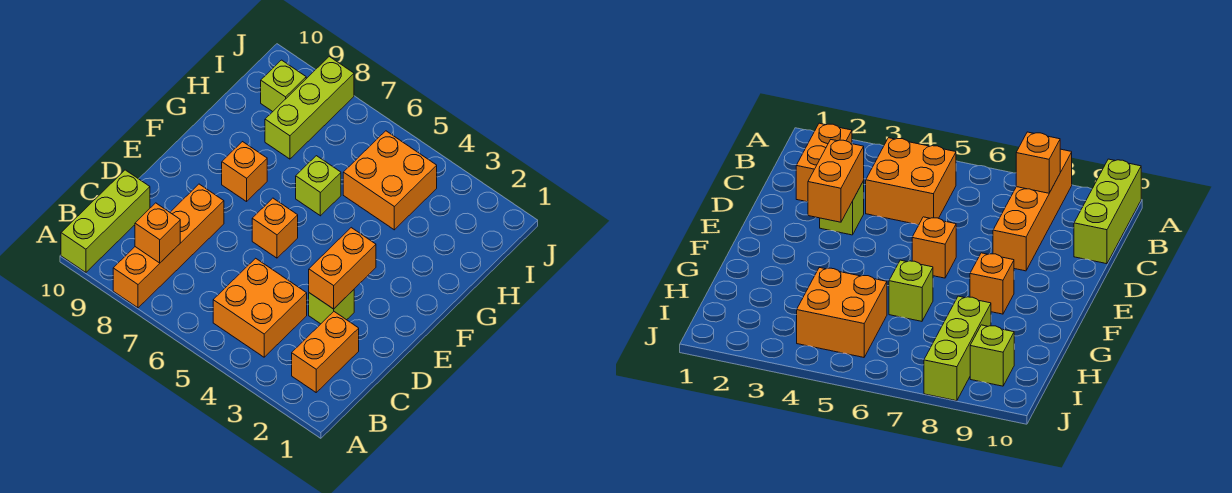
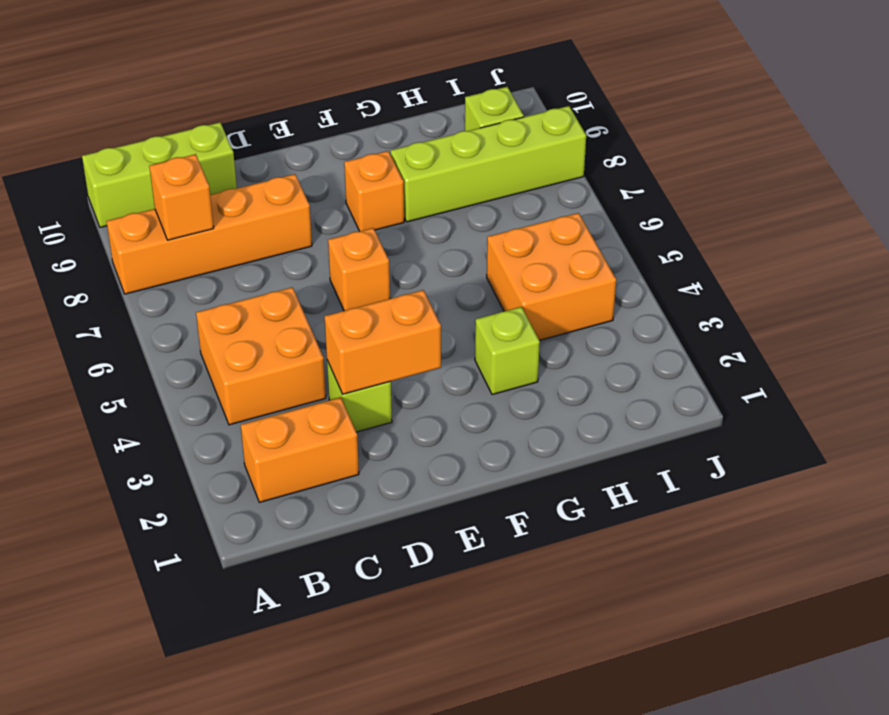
lime brick G6 level 1 -> lime brick G3 level 1
lime brick H8:J8 level 1 -> lime brick G8:J8 level 1

